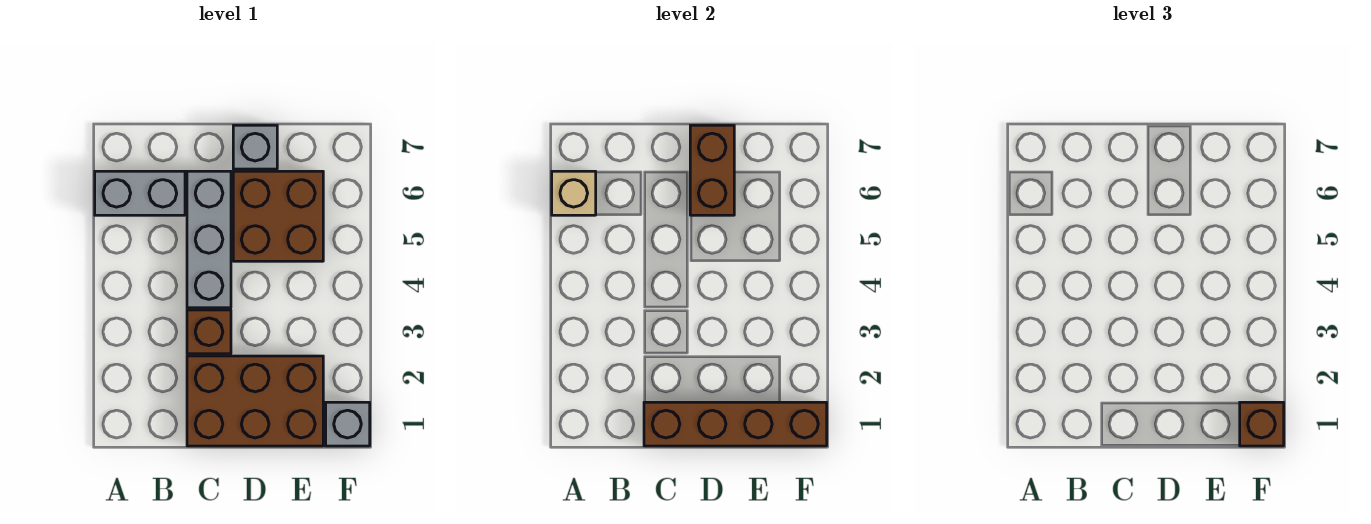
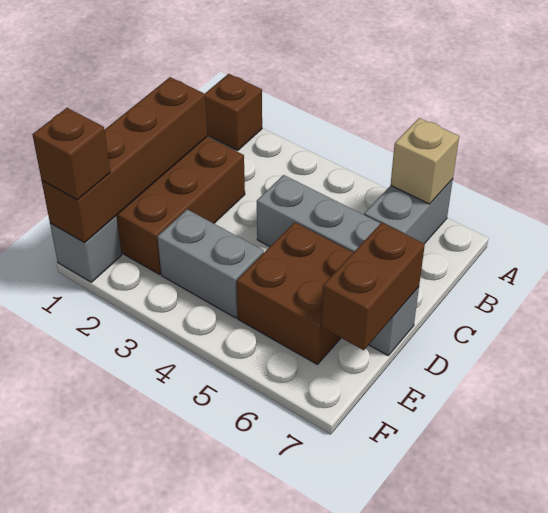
brown brick C3 level 1 -> brown brick A1 level 1
brown brick D6:D7 level 2 -> brown brick D7:E7 level 2
none -> grey brick E3:E4 level 1

